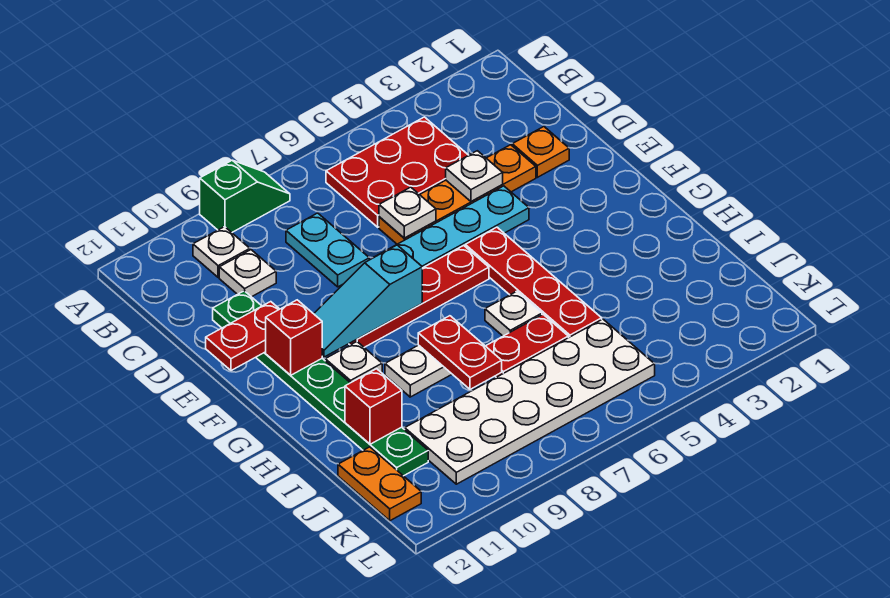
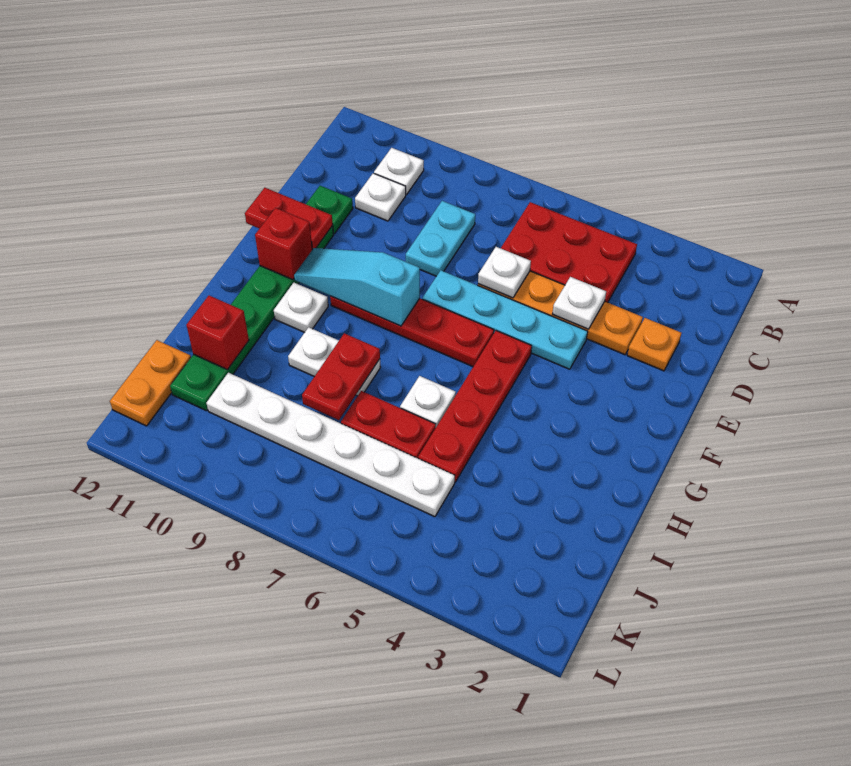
green slope A8:A9 level 1 top 9 -> none
white plate J5:K10 level 1 -> white plate J5:J10 level 1

